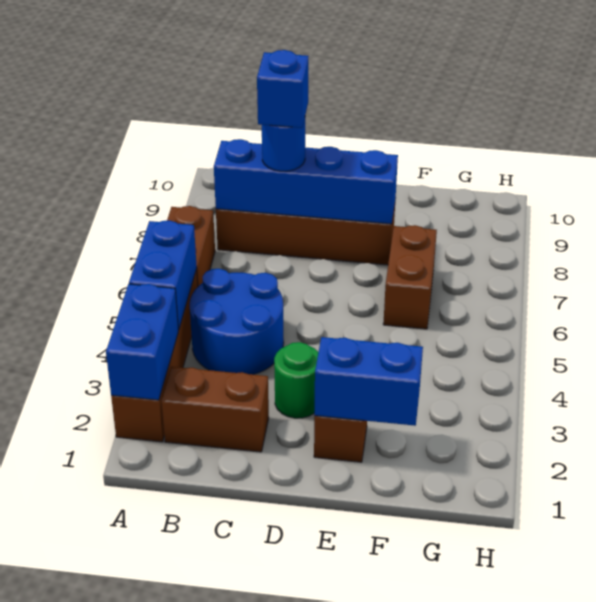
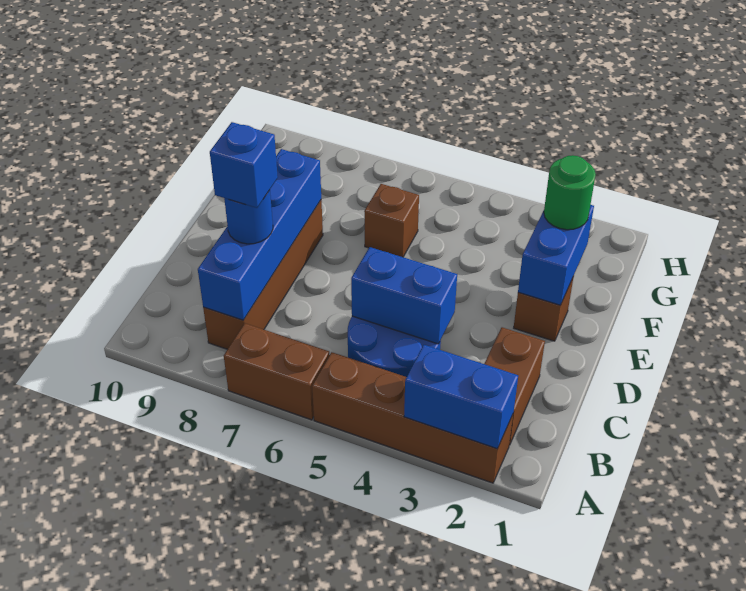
blue brick A4:A5 level 2 -> blue brick C4:C5 level 2
green round brick D3 level 1 -> green round brick F2 level 3
brown brick F6:F7 level 1 -> brown brick F6 level 1

